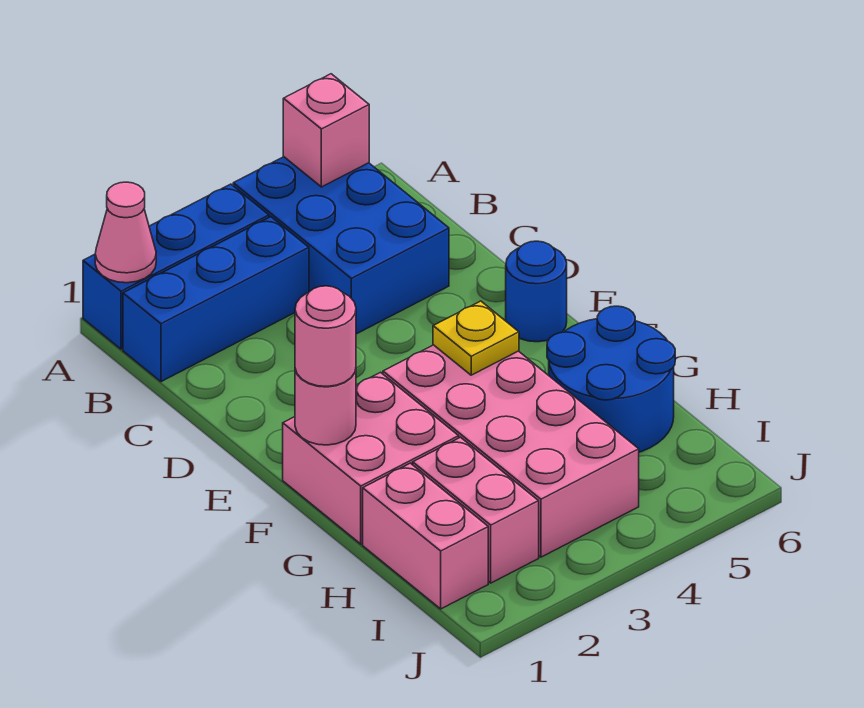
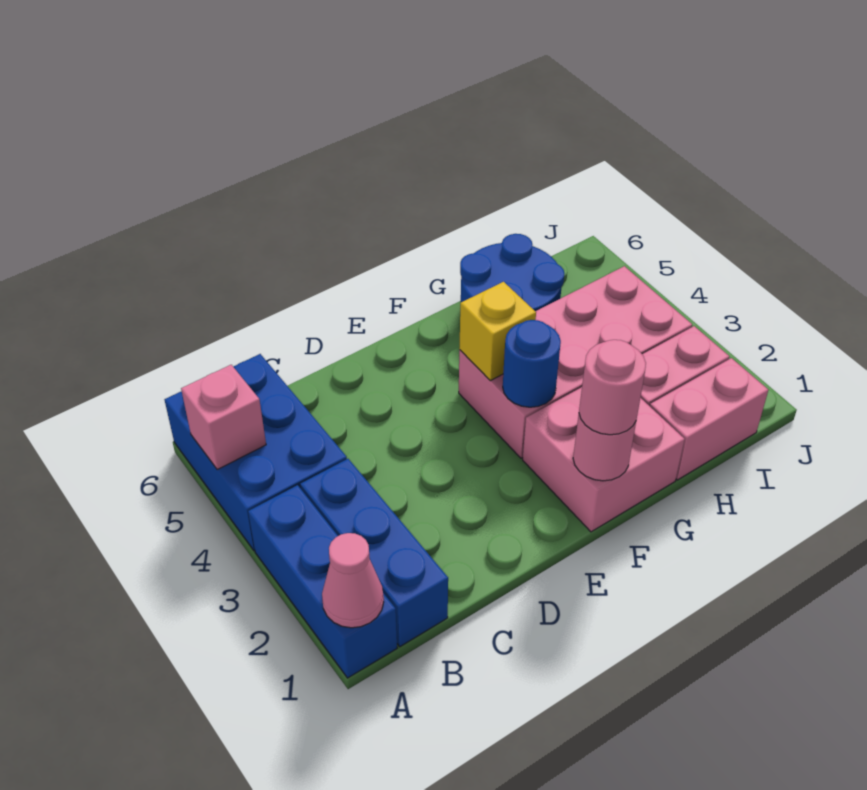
blue brick A4:C5 level 1 -> blue brick A4:B6 level 1
blue round brick E6 level 1 -> blue round brick F3 level 2
yellow plate F4 level 2 -> yellow brick F4 level 2

